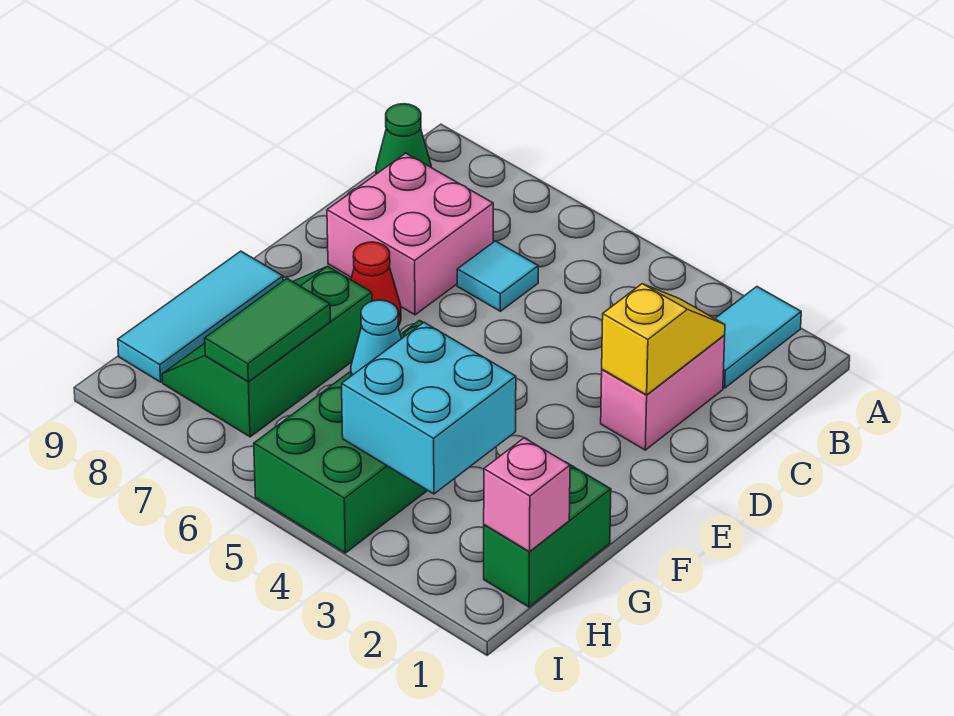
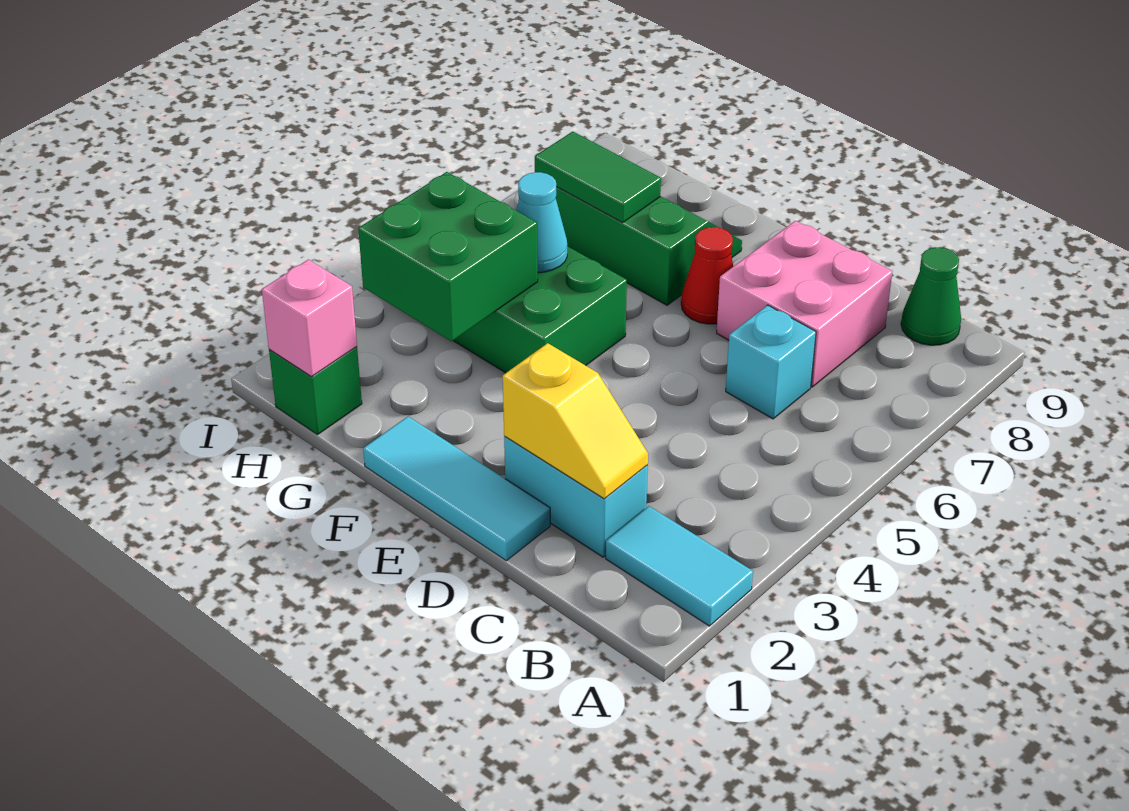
pink brick C2:D2 level 1 -> cyan brick C2:D2 level 1
cyan tile C6 level 1 -> cyan brick C6 level 1
cyan tile F9:H9 level 1 -> cyan tile D1:F1 level 1
green brick G1:H1 level 1 -> green brick H1 level 1
cyan brick G3:H4 level 2 -> green brick G3:H4 level 2

